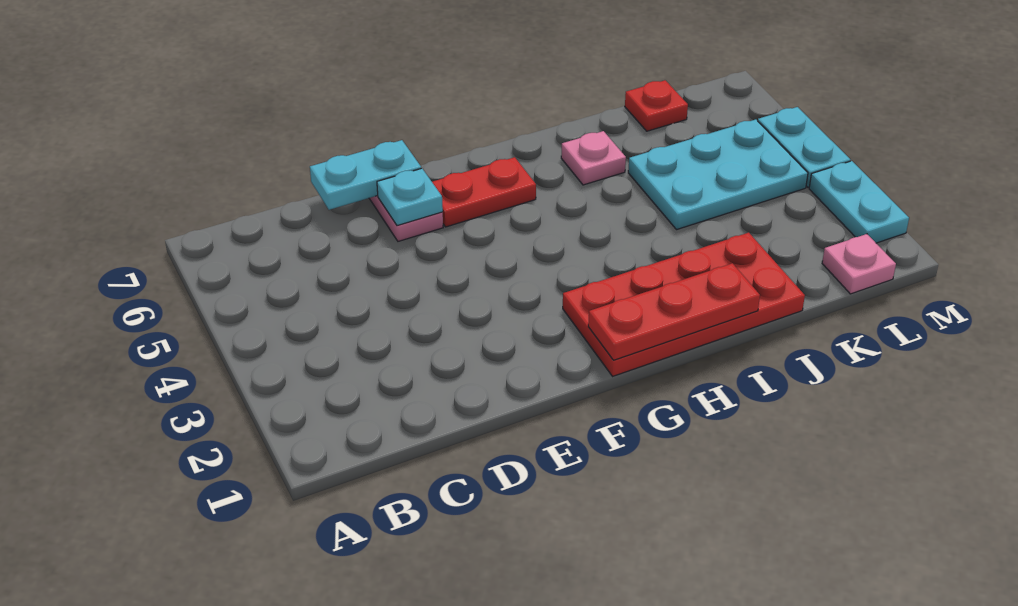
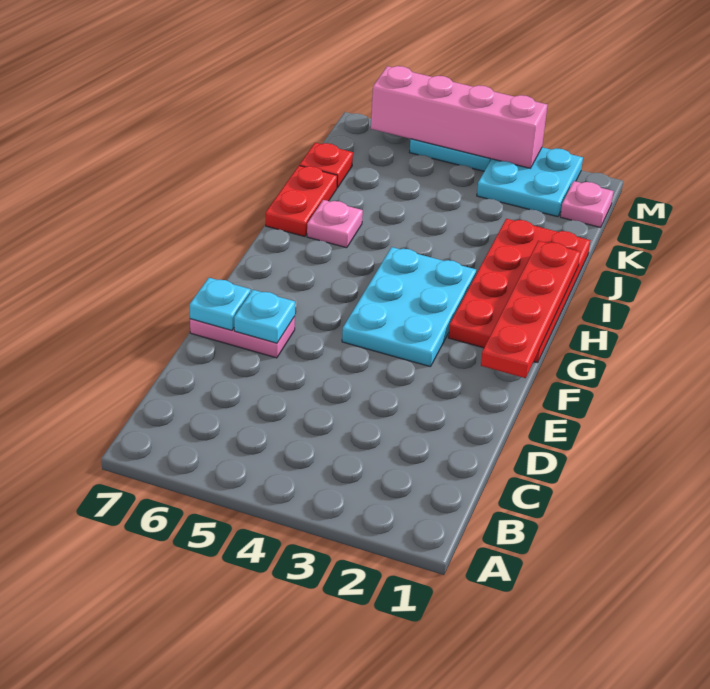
cyan plate D7:E7 level 2 -> cyan plate E7 level 2
red plate F6:G6 level 1 -> red plate I7:J7 level 1
red plate G1:I1 level 2 -> red plate F1:I1 level 2
cyan plate J4:L5 level 1 -> cyan plate F3:H4 level 1
cyan plate M2:M3 level 1 -> cyan plate L2:M3 level 1
none -> pink brick M3:M6 level 2

